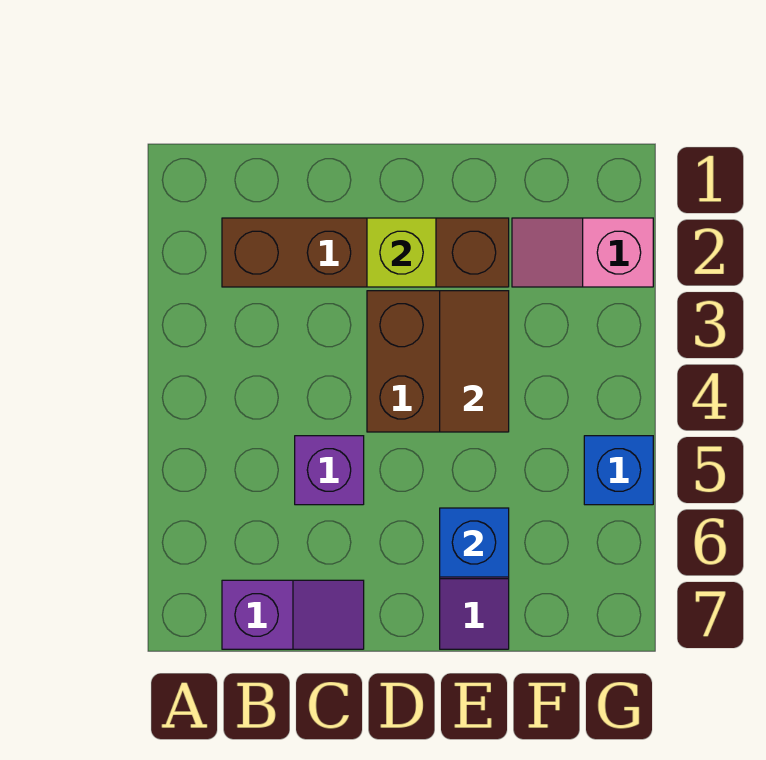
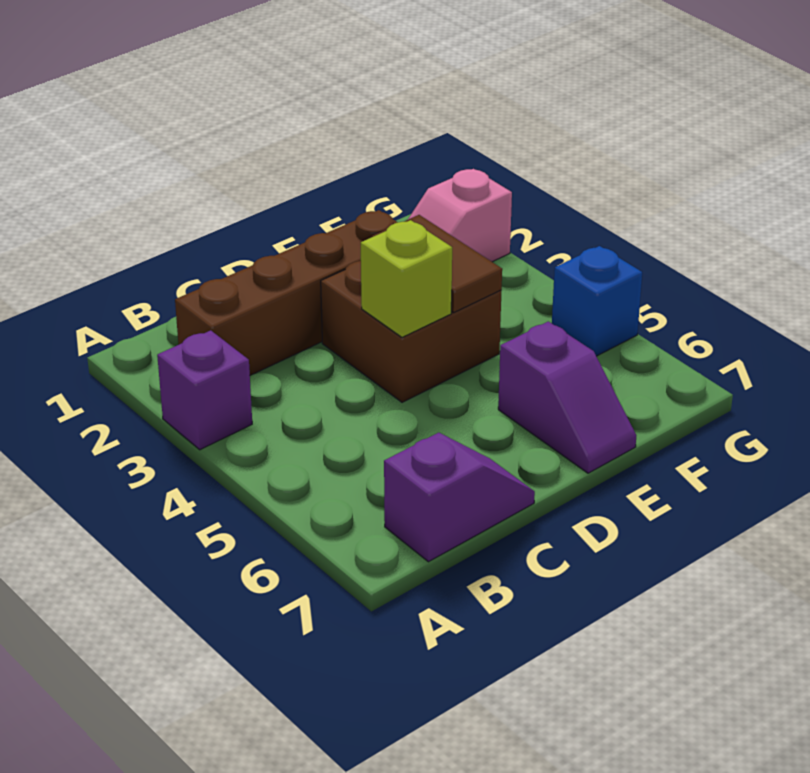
purple brick C5 level 1 -> purple brick A3 level 1
lime brick D2 level 2 -> lime brick D4 level 2
blue brick E6 level 2 -> none

